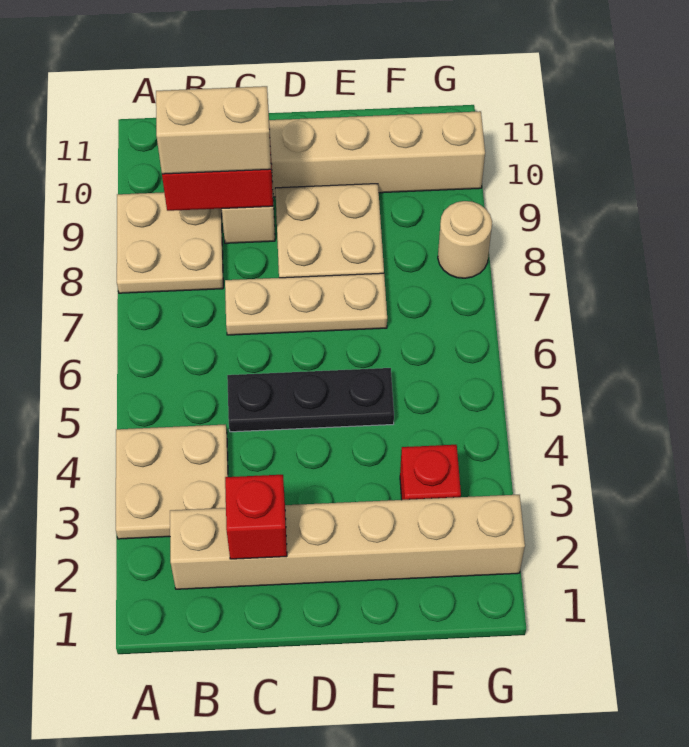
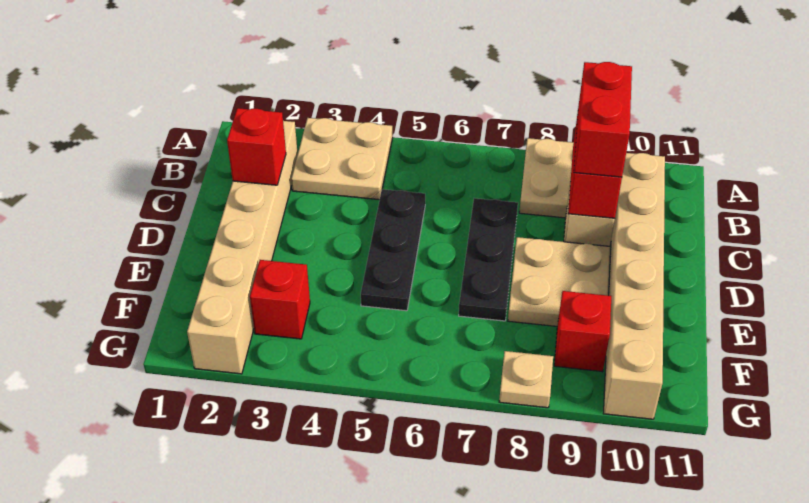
tan brick B9:C9 level 3 -> red brick B9:C9 level 3
tan plate C7:E7 level 1 -> black plate C7:E7 level 1
none -> red brick F9 level 1
tan round brick G8 level 1 -> tan plate G8 level 1

